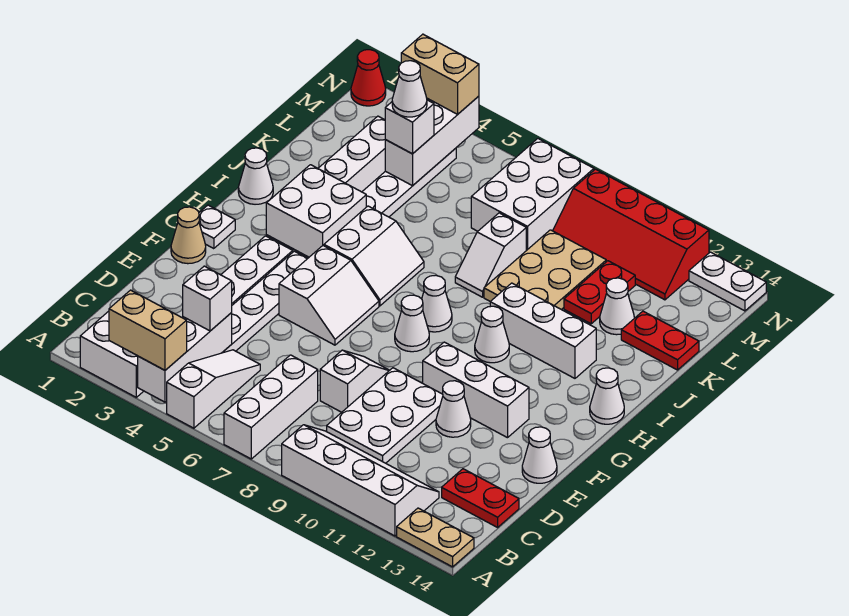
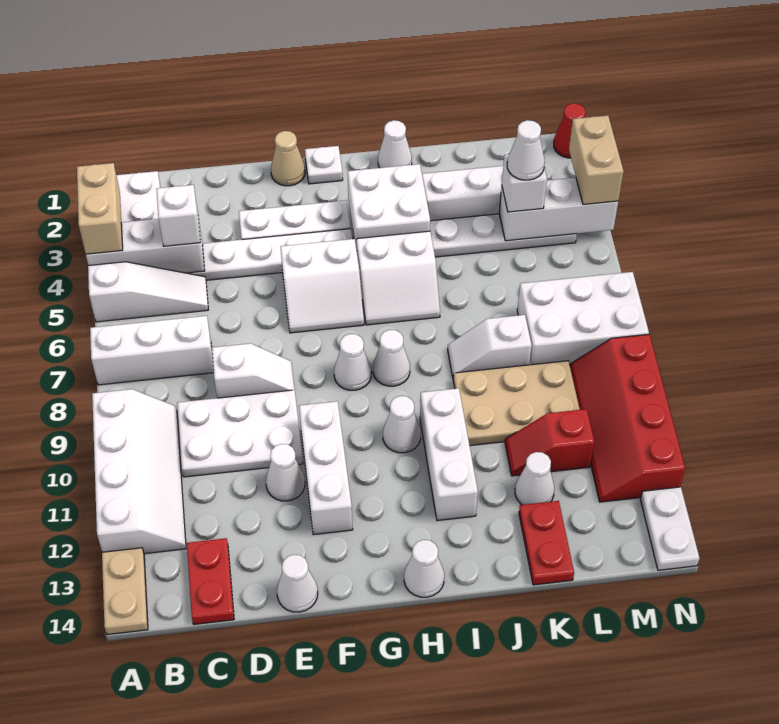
red plate K11:L11 level 1 -> red slope K11:L11 level 1 top L

